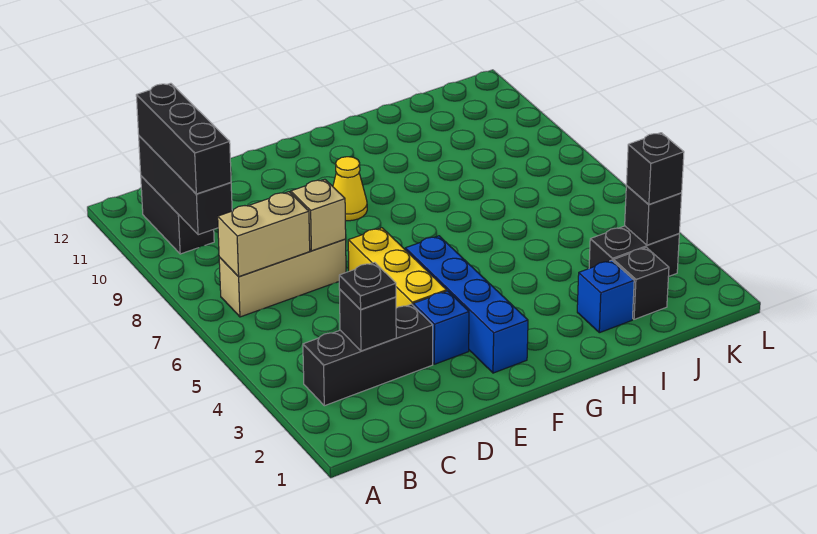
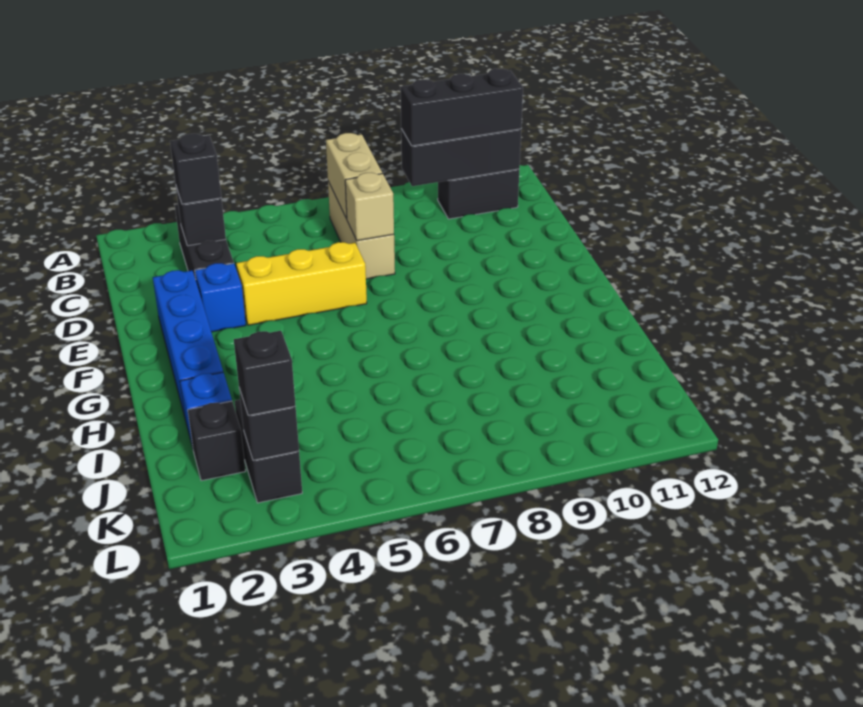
black plate C3 level 3 -> black brick C3 level 3
blue brick F2:F5 level 1 -> blue brick E2:H2 level 1
yellow cone F9 level 1 -> none

